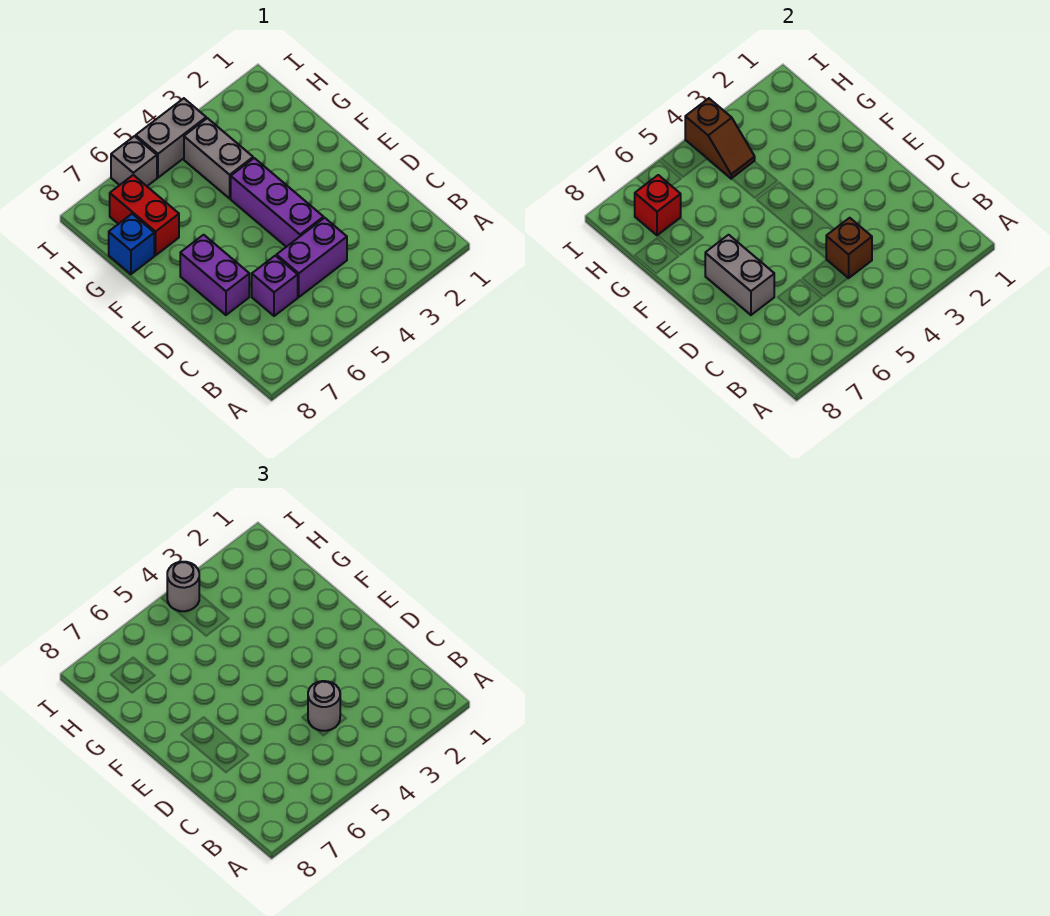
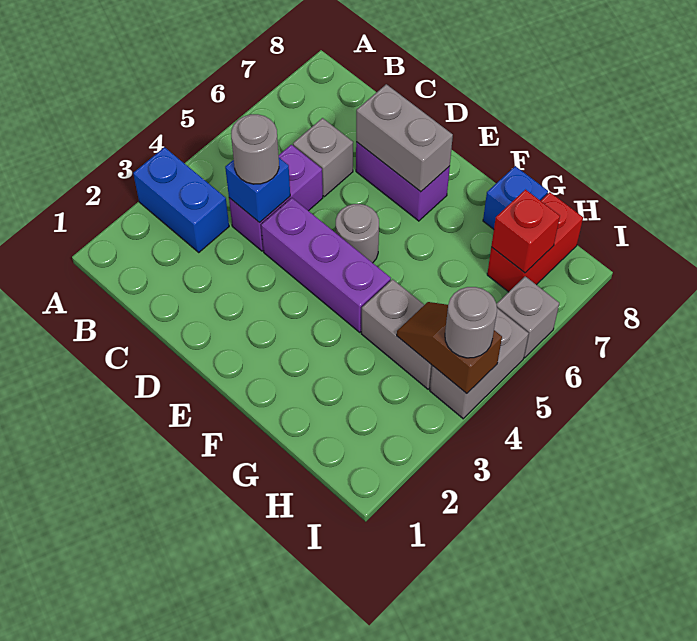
none -> blue brick A3:B3 level 1
brown brick C4 level 2 -> blue brick C4 level 2
purple brick C6 level 1 -> grey brick C6 level 1
none -> grey round brick E5 level 1
red brick G7:H7 level 1 -> red brick H7:H8 level 1

